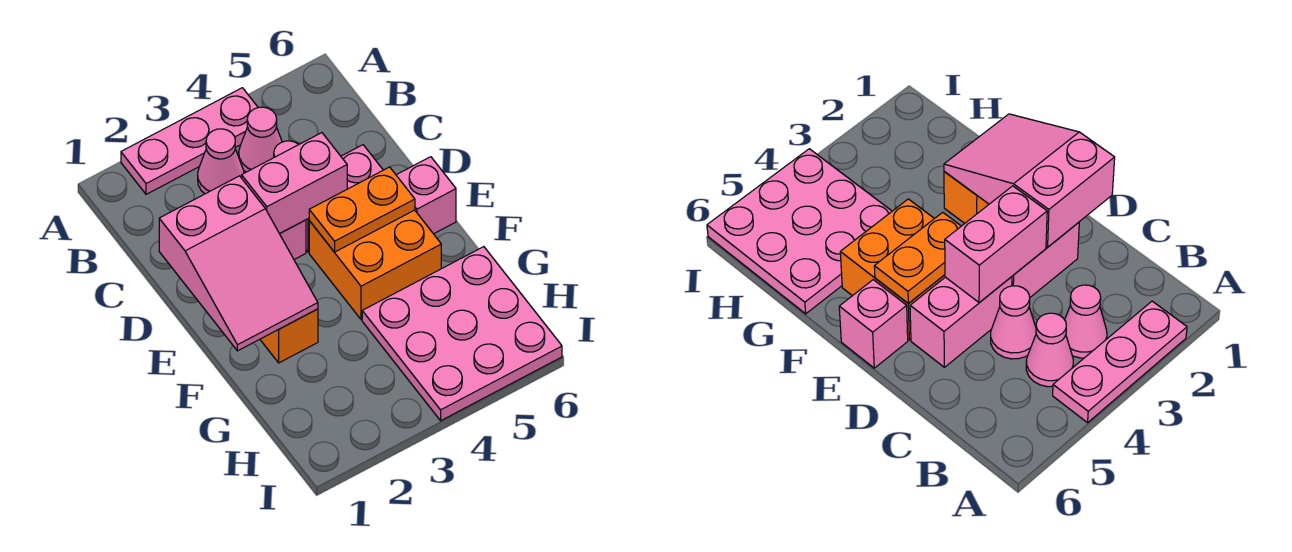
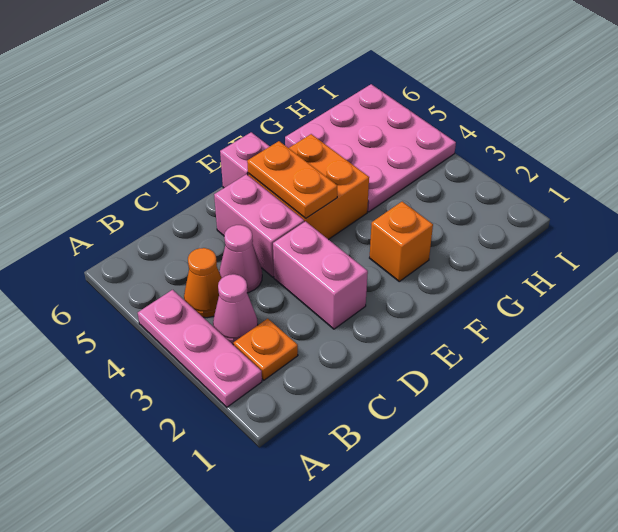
none -> orange plate B2 level 1
pink cone B4 level 1 -> orange cone B4 level 1
pink slope D1:F2 level 2 top D -> none
pink brick D3:D4 level 2 -> none

